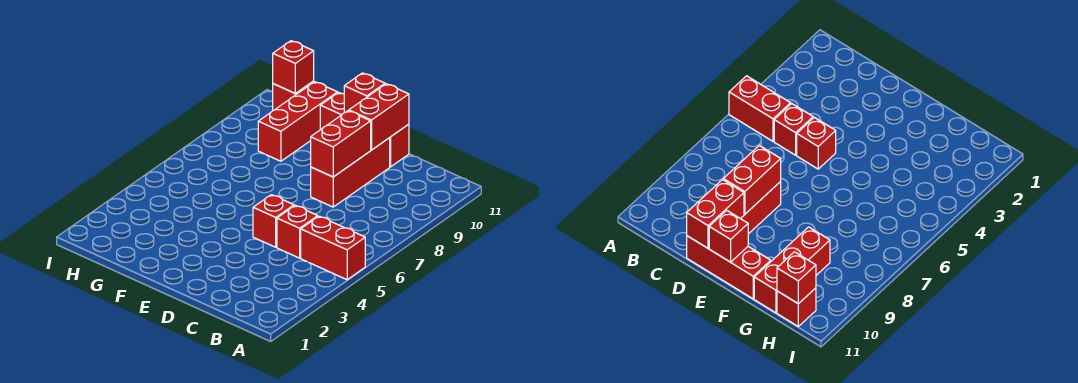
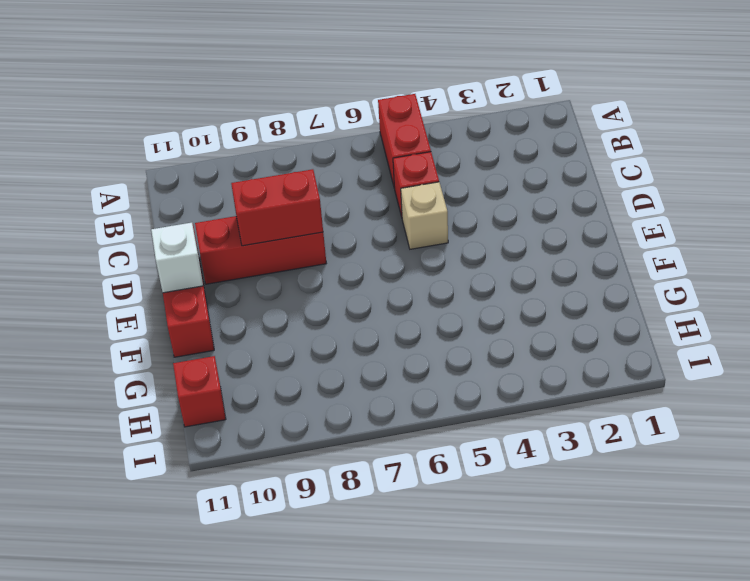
red brick D5 level 1 -> tan brick D5 level 1
red brick D10:D11 level 2 -> none
red brick E11 level 2 -> white brick E11 level 2
red brick G9:G11 level 1 -> none
red brick H11 level 2 -> none

